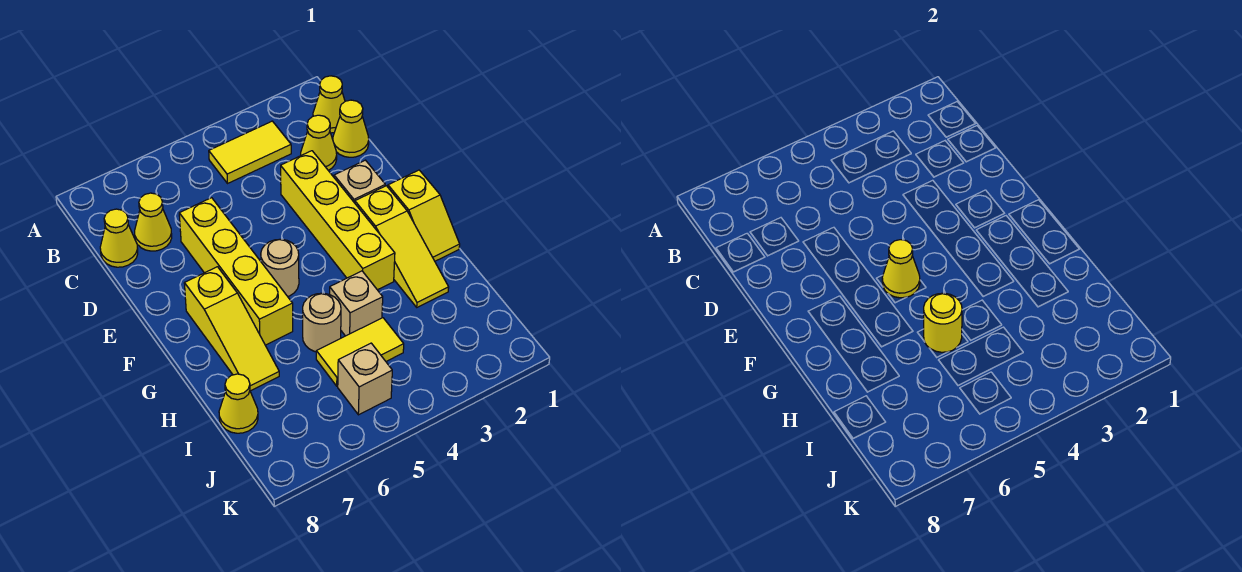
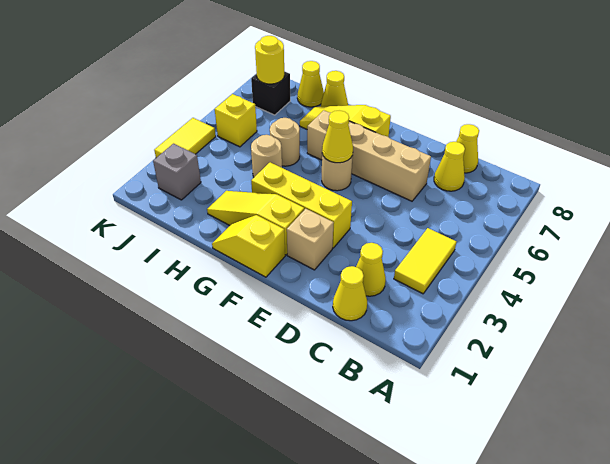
yellow cone B1 level 1 -> yellow cone H8 level 1
yellow brick D3:G3 level 1 -> yellow brick E3:G3 level 1
yellow brick D6:G6 level 1 -> tan brick D6:G6 level 1
tan brick H4 level 1 -> tan round brick H4 level 1
yellow round brick H5 level 2 -> yellow round brick J7 level 2
yellow tile I4:I5 level 1 -> yellow tile K3:K4 level 1
none -> grey brick J2 level 1
tan brick J5 level 1 -> yellow brick J5 level 1
none -> black brick J7 level 1

